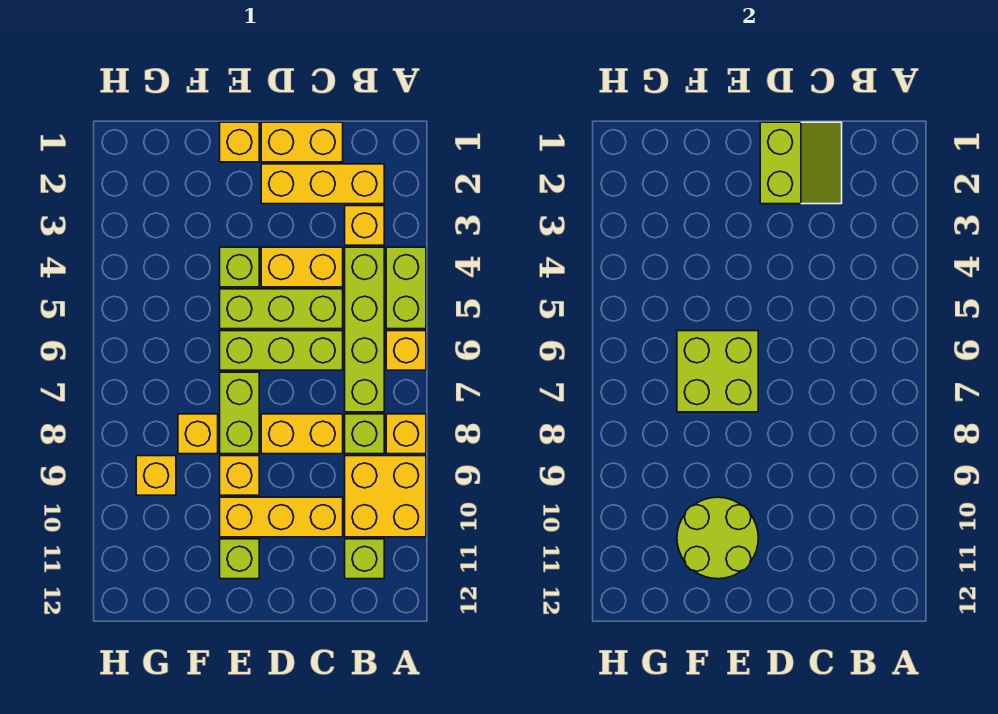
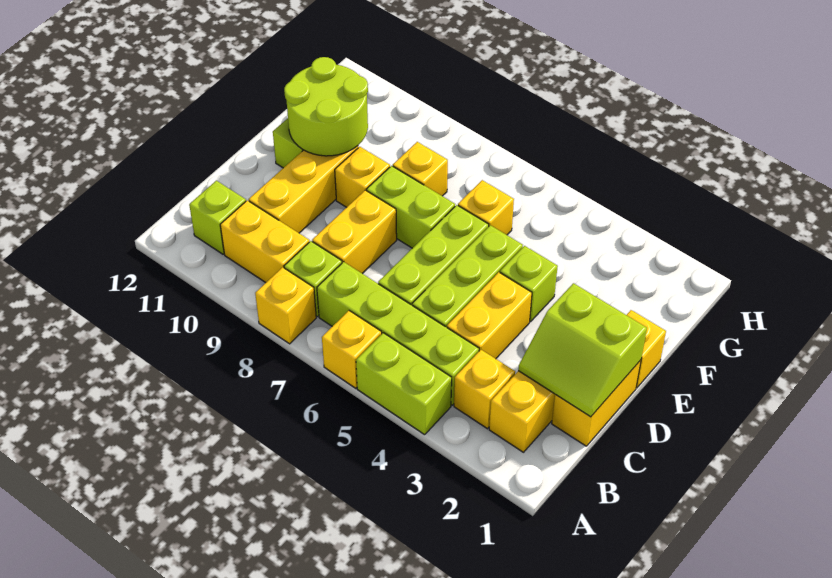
yellow brick A9:B10 level 1 -> yellow brick B9:B10 level 1
lime brick E6:F7 level 2 -> none
yellow brick G9 level 1 -> yellow brick F6 level 1

